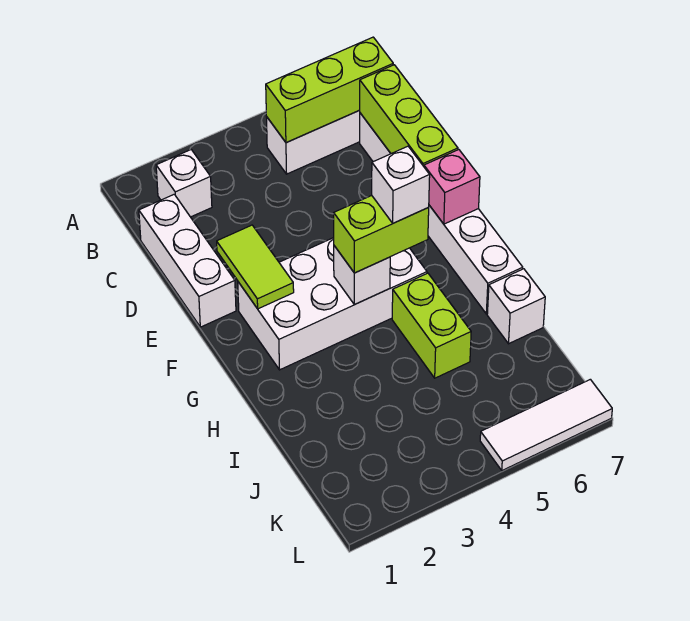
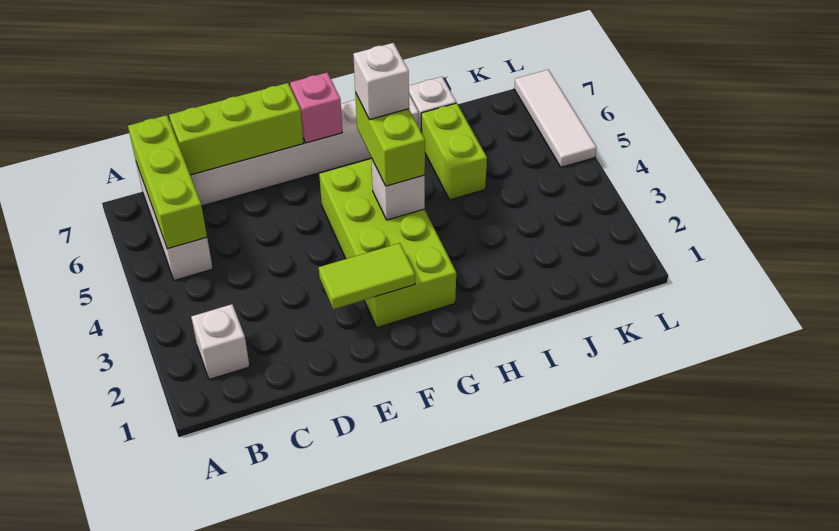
white brick C1:E1 level 1 -> none
white brick F2:G5 level 1 -> lime brick F2:G5 level 1
lime brick H5:I5 level 1 -> lime brick I5:I6 level 1

